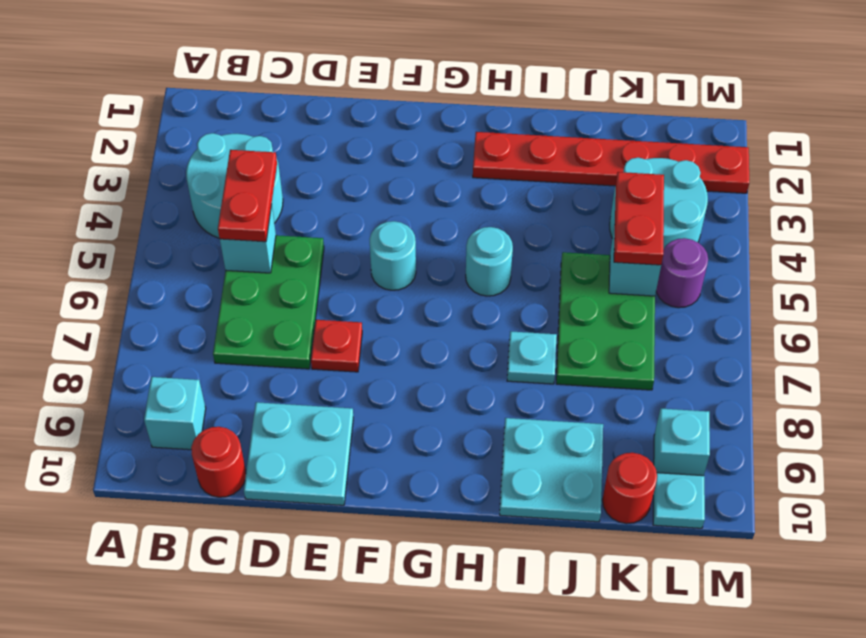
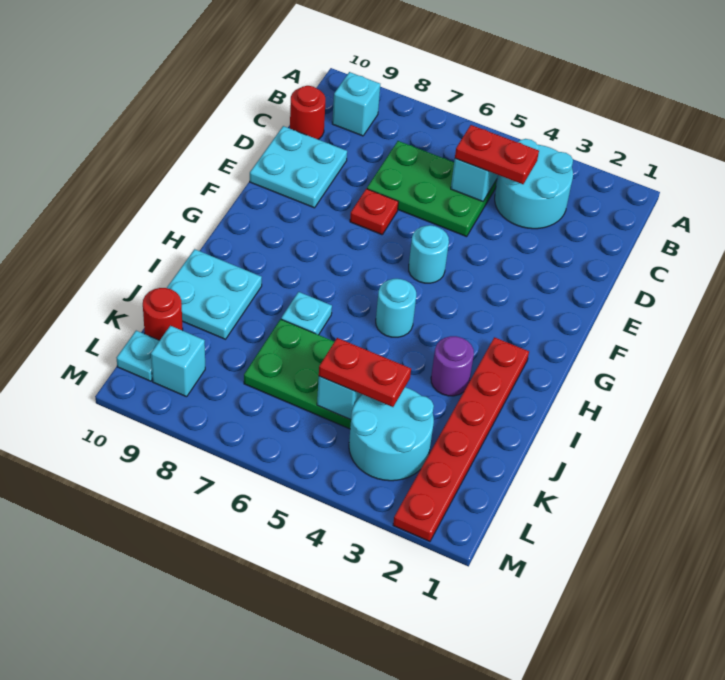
purple round brick L5 level 1 -> purple round brick I3 level 1

